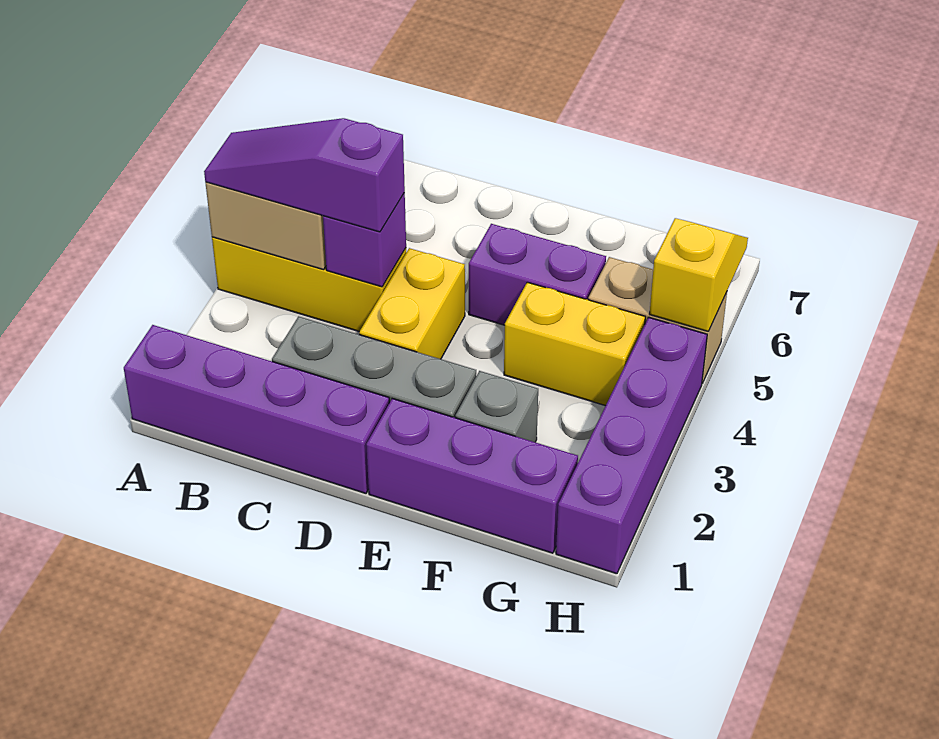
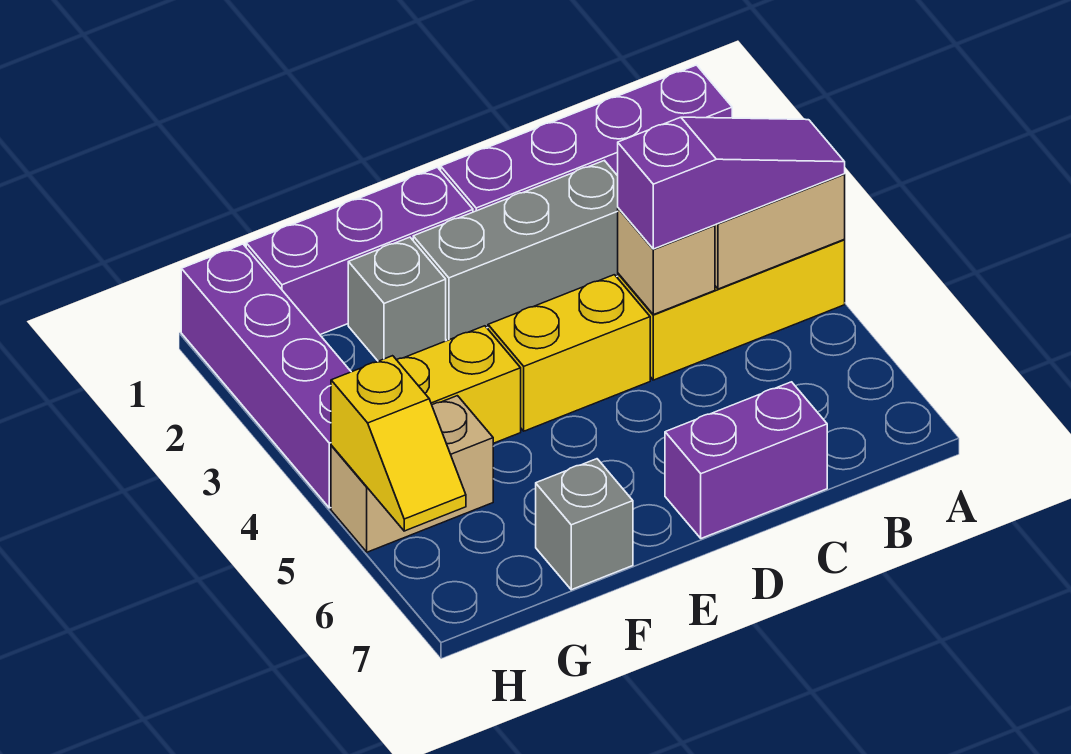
purple brick C4 level 2 -> tan brick C4 level 2
yellow brick D3:D4 level 1 -> yellow brick D4:E4 level 1
purple brick E5:F5 level 1 -> purple brick C7:D7 level 1
none -> grey brick F7 level 1

